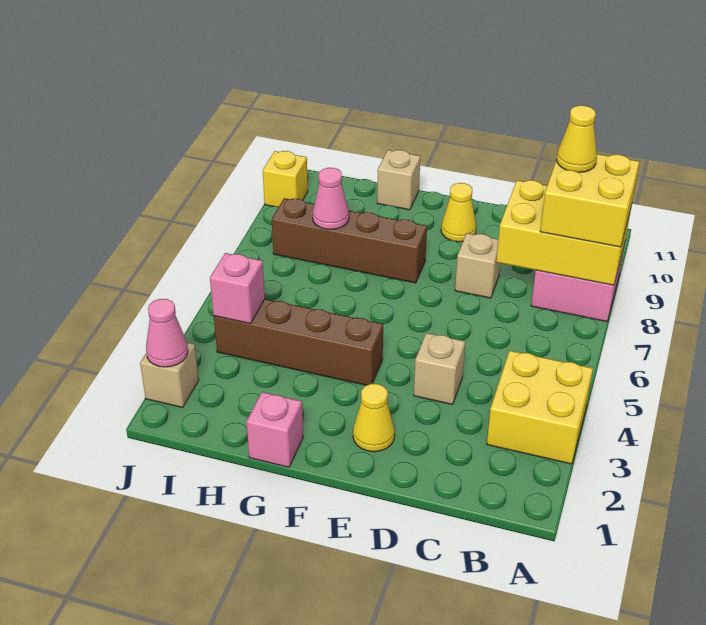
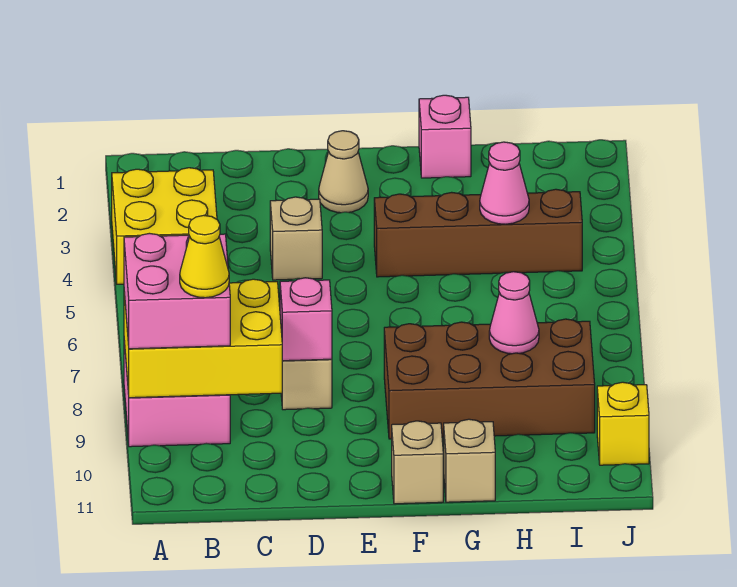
yellow brick A8:B9 level 3 -> pink brick A8:B9 level 3
yellow cone E2 level 1 -> tan cone E2 level 1
yellow cone E10 level 1 -> none
brown brick F8:I8 level 1 -> brown brick F8:I9 level 1
pink brick I4 level 2 -> pink brick D8 level 2
tan brick J2 level 1 -> tan brick F11 level 1
pink cone J2 level 2 -> pink cone H4 level 2

